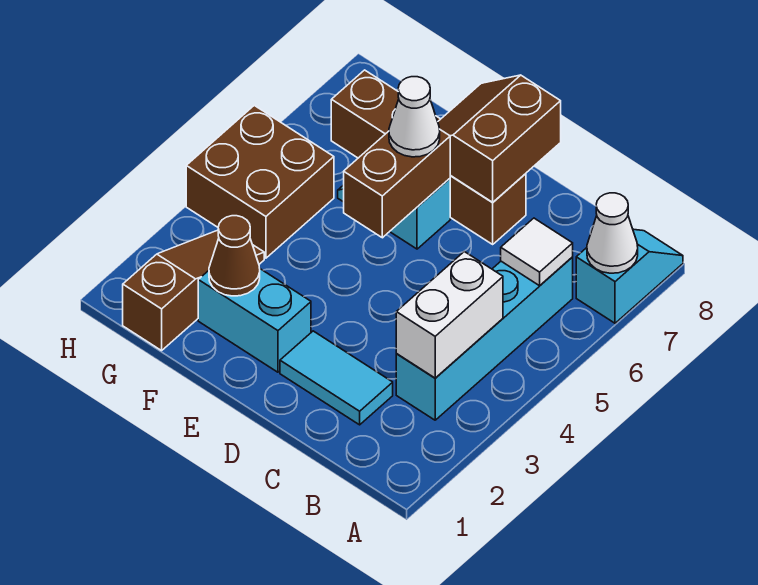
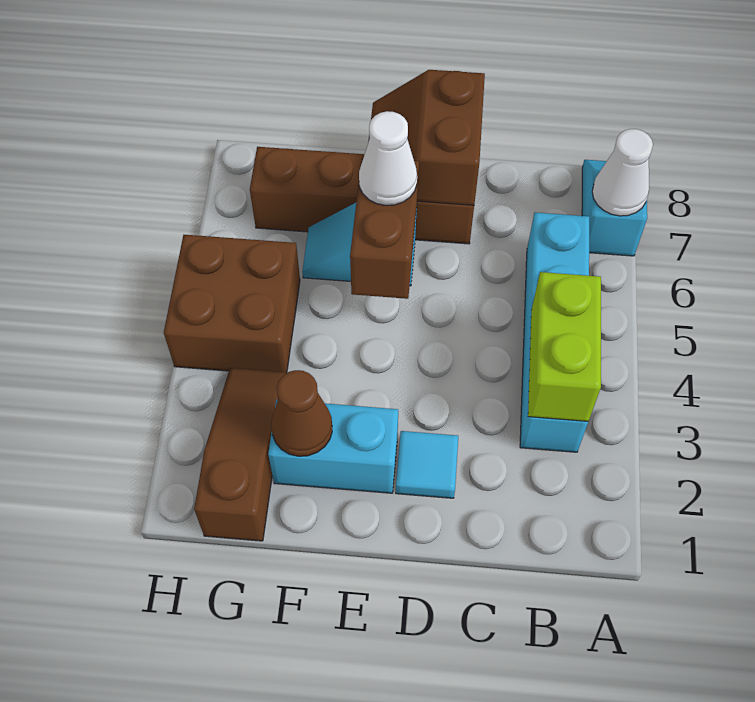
white brick B3:B4 level 2 -> lime brick B3:B4 level 2
white tile B6 level 2 -> none
cyan tile C2:D2 level 1 -> cyan tile D2 level 1

